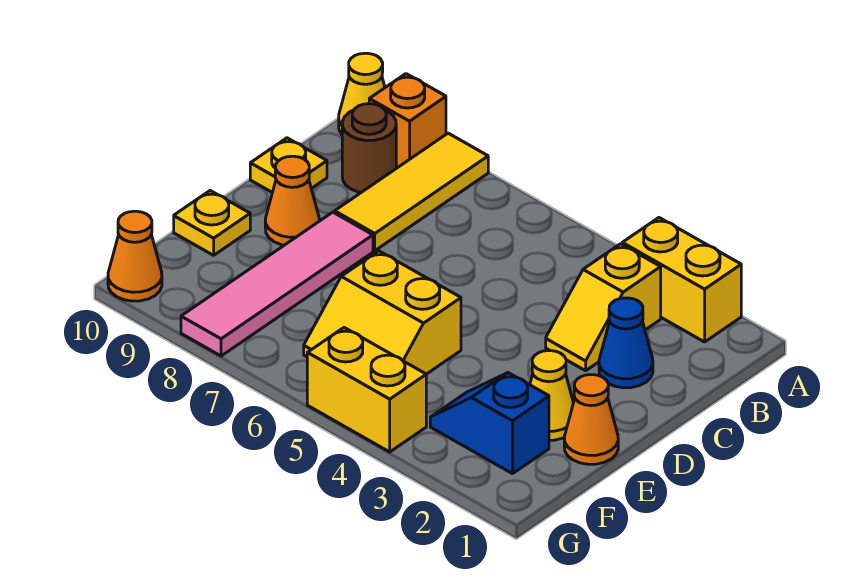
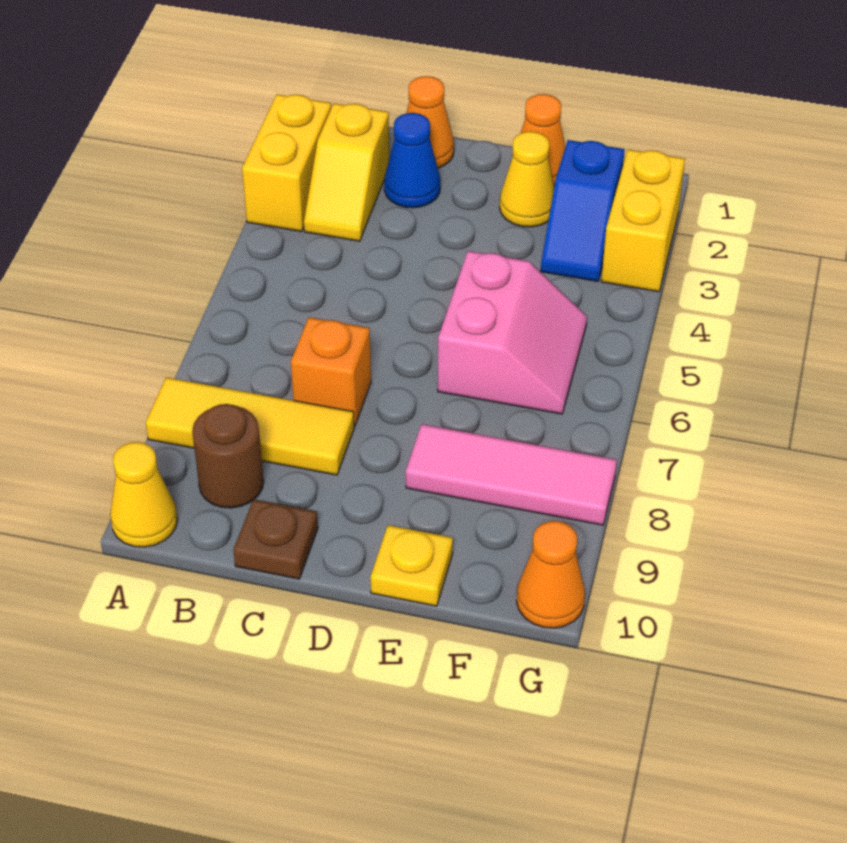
orange brick A9 level 1 -> orange brick C7 level 1
yellow slope B3:C3 level 1 top B -> yellow slope B2:B3 level 1 top 2
yellow plate C10 level 1 -> brown plate C10 level 1
pink tile D8:G8 level 1 -> pink tile E8:G8 level 1
orange cone D9 level 1 -> orange cone C1 level 1
yellow slope E5:F6 level 1 top E -> pink slope E5:F6 level 1 top E
yellow brick G4:G5 level 1 -> yellow brick G2:G3 level 1

